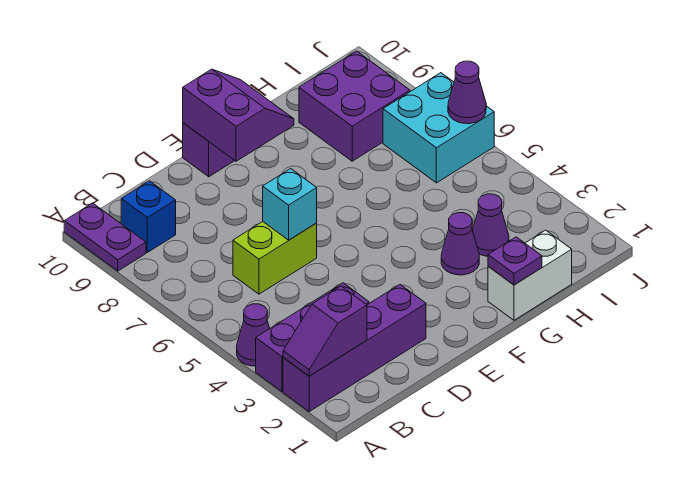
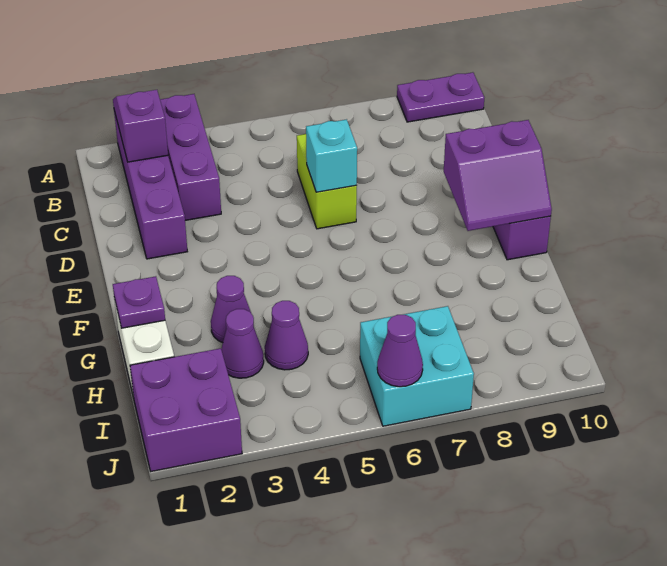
purple cone A4 level 1 -> purple cone H4 level 1
blue brick B9 level 1 -> none
purple brick H8:I9 level 1 -> purple brick I1:J2 level 1

